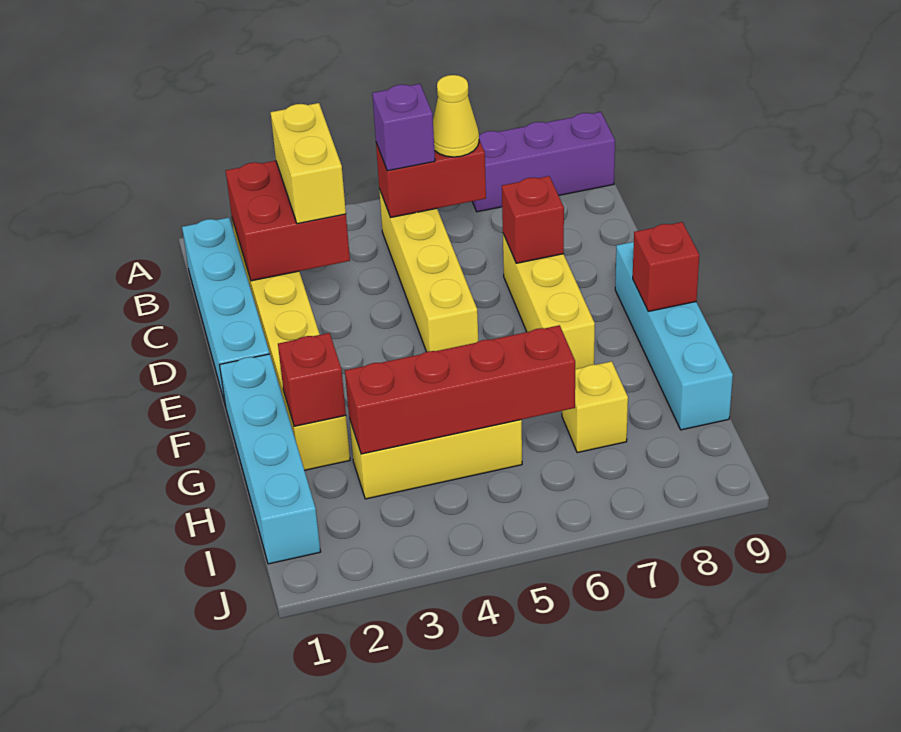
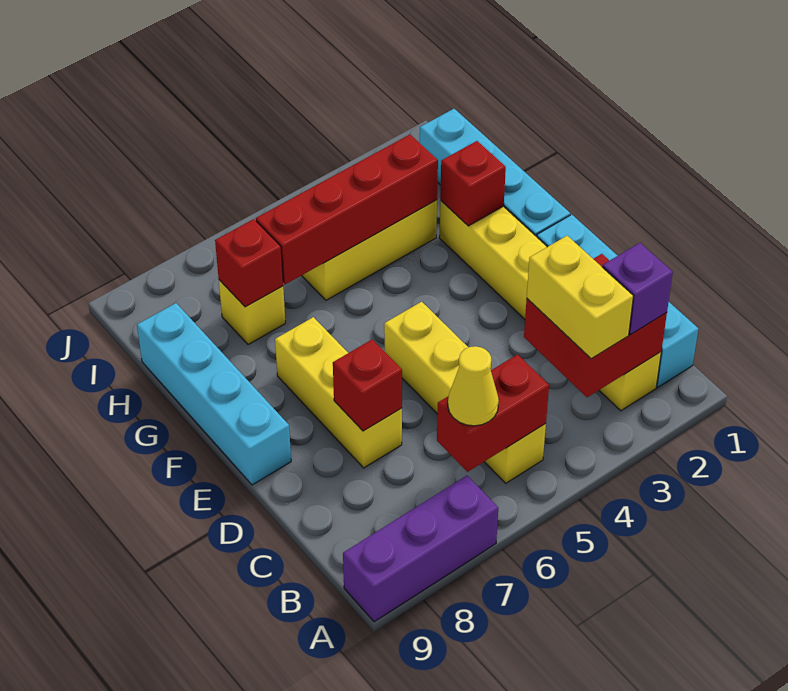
purple brick B5 level 3 -> purple brick B2 level 3
red brick F9 level 2 -> red brick H7 level 2

